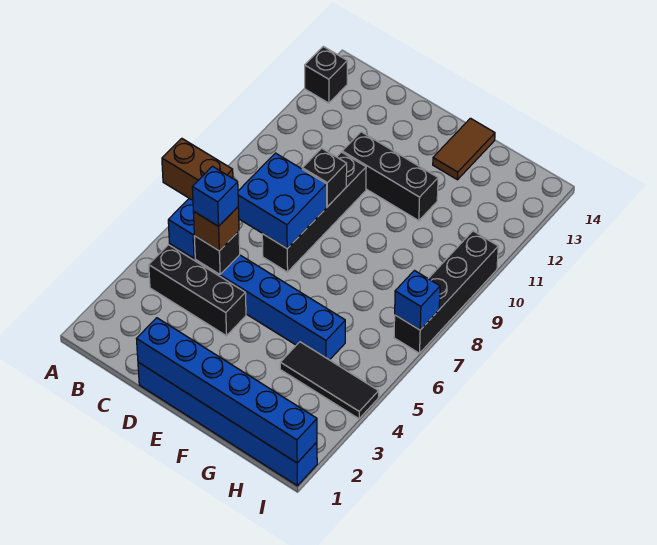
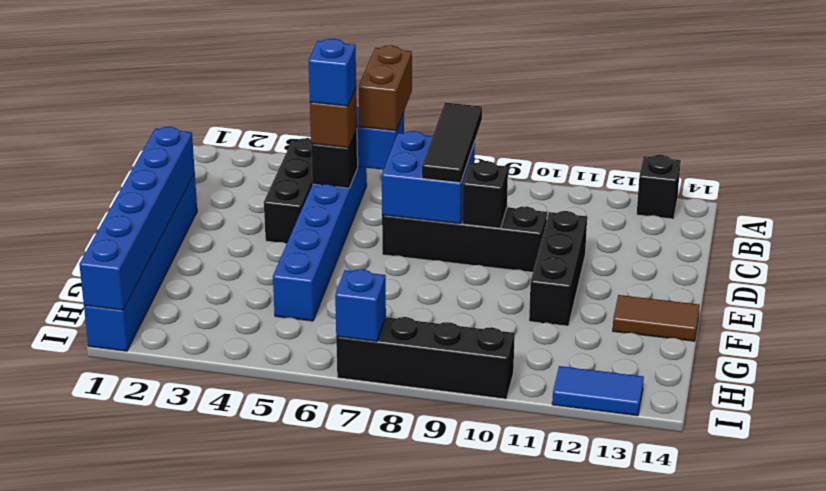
black tile G4:I4 level 1 -> black tile B8:D8 level 3
none -> blue tile I12:I13 level 1

